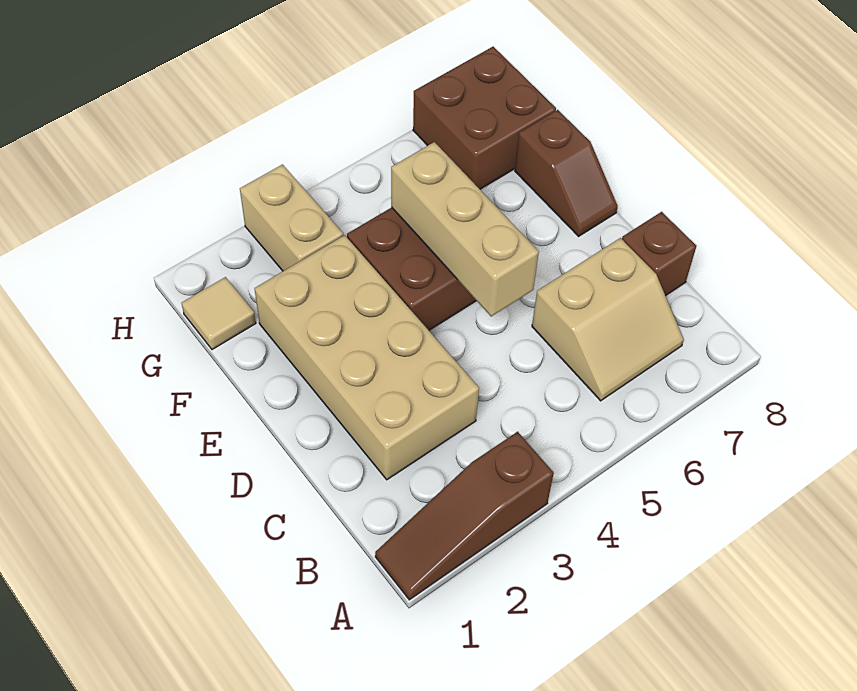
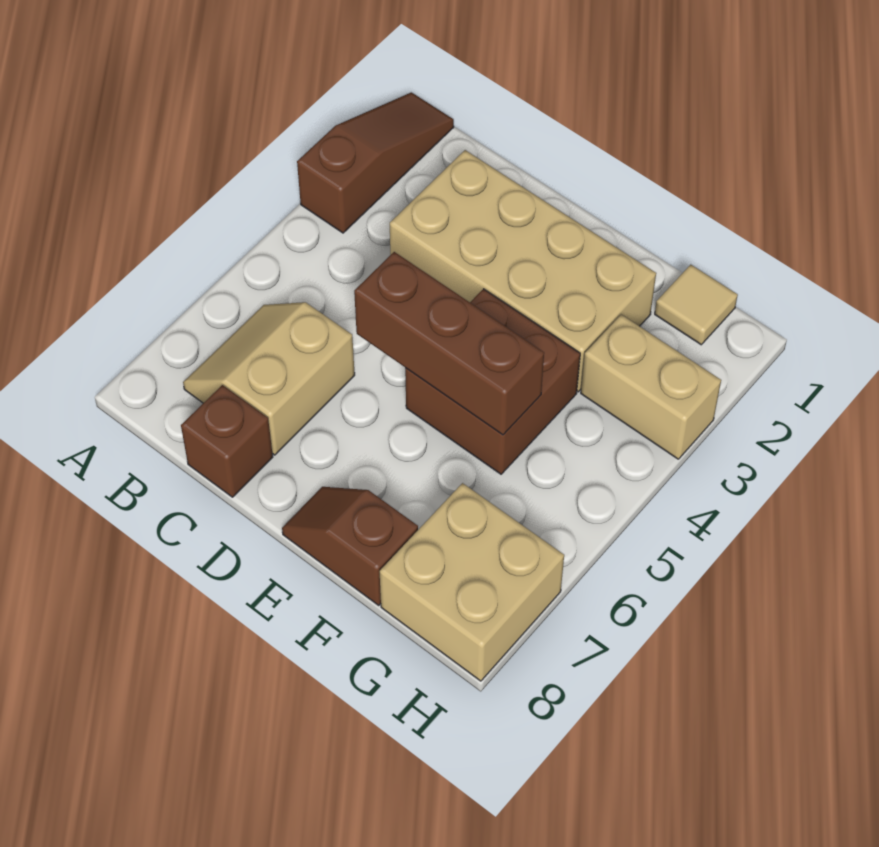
tan brick D5:F5 level 2 -> brown brick D5:F5 level 2
brown brick G7:H8 level 1 -> tan brick G7:H8 level 1

